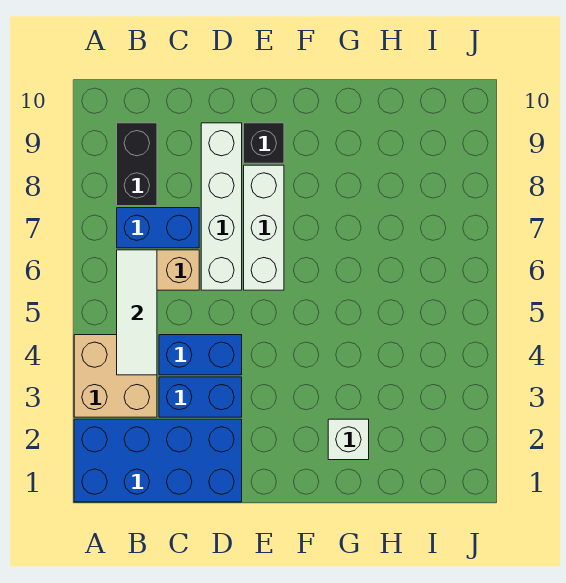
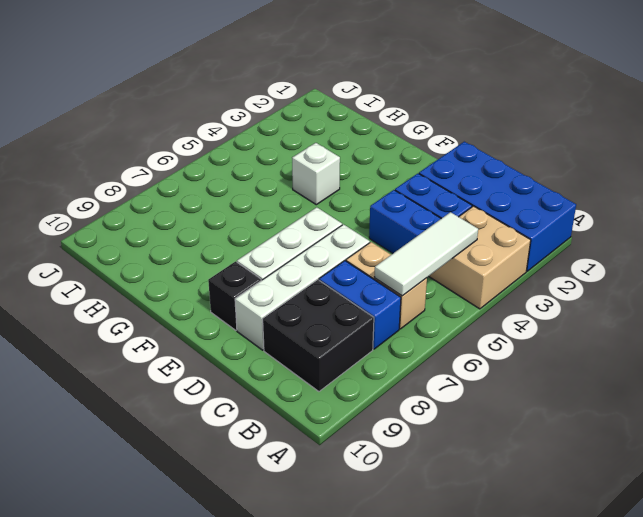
black brick B8:B9 level 1 -> black brick B8:C9 level 1
white brick G2 level 1 -> white brick G4 level 1

